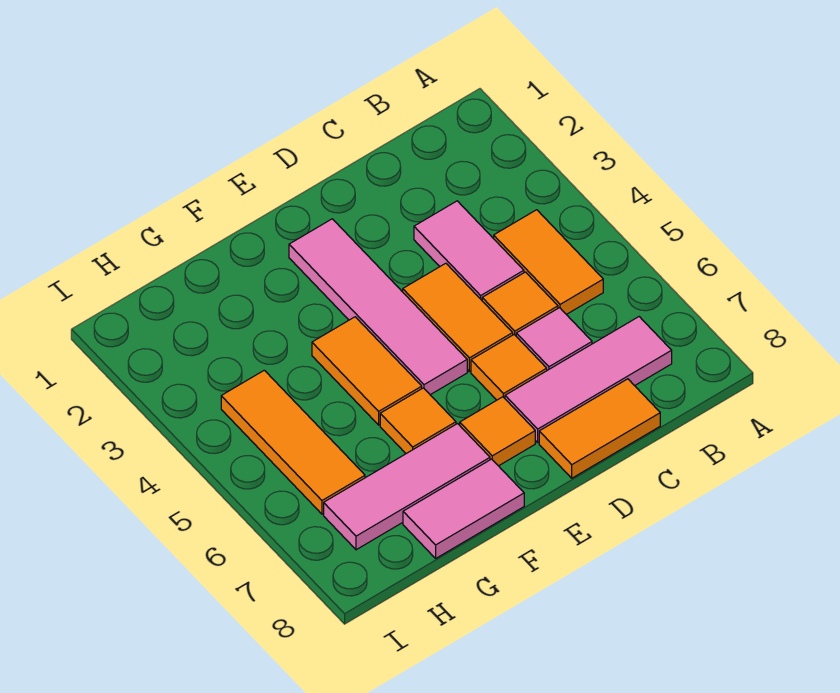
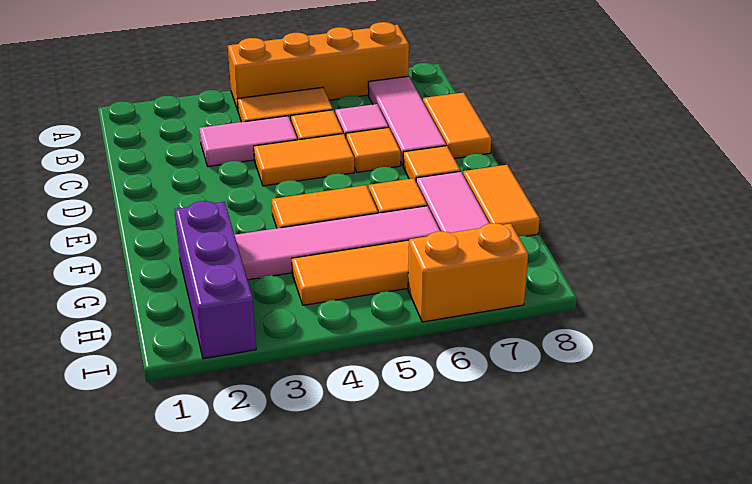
none -> orange brick A4:A7 level 1
pink tile E2:E5 level 1 -> pink tile G3:G6 level 1
pink tile F8:G8 level 1 -> orange tile F8:G8 level 1
none -> purple brick G2:I2 level 1
none -> orange brick I6:I7 level 1

